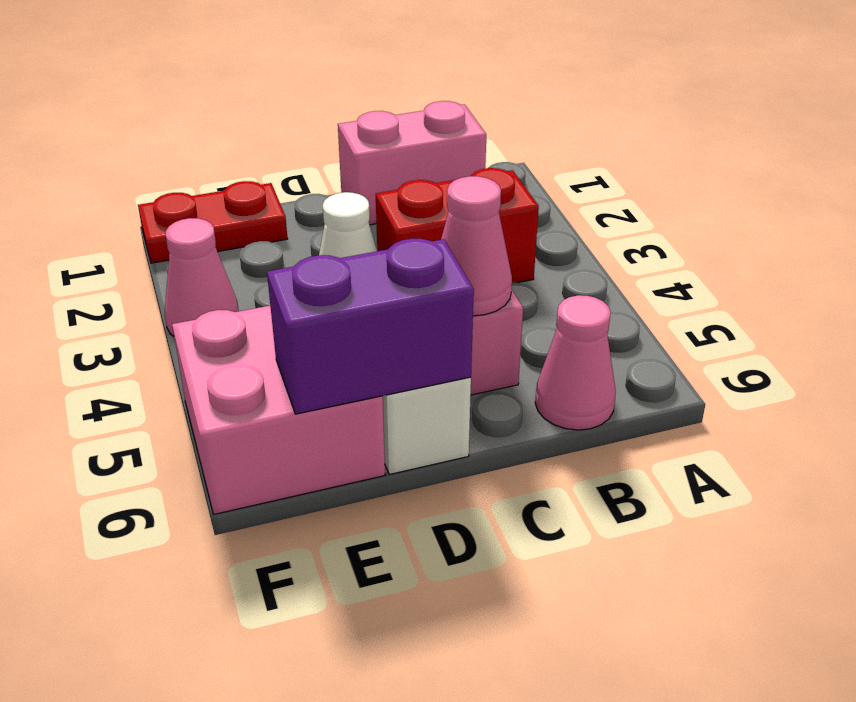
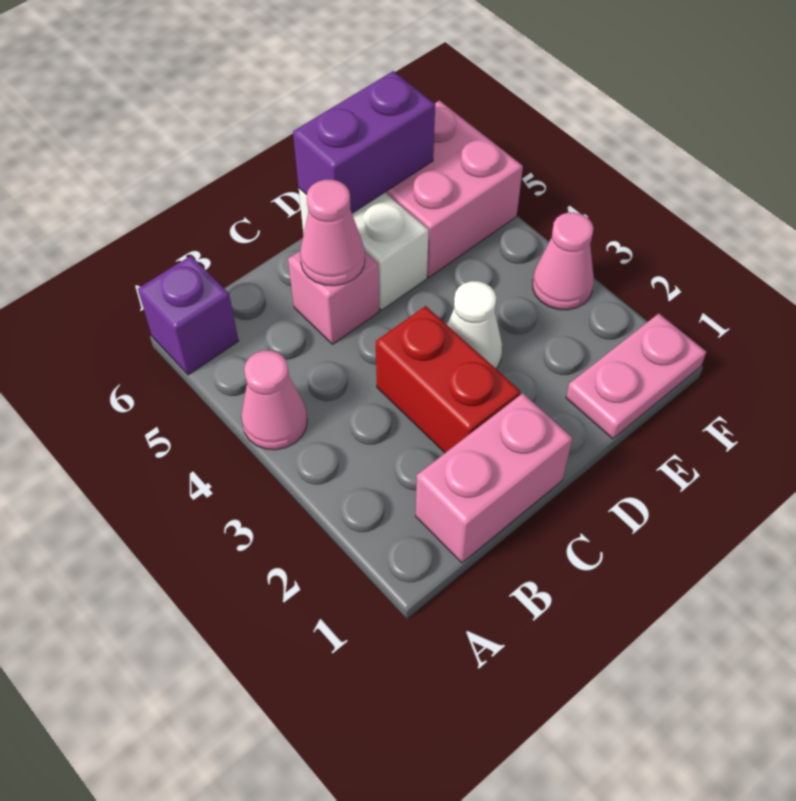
none -> purple brick A6 level 1
red brick B3:C3 level 1 -> red brick C2:C3 level 1
pink cone B6 level 1 -> pink cone A4 level 1
red plate E1:F1 level 1 -> pink plate E1:F1 level 1

